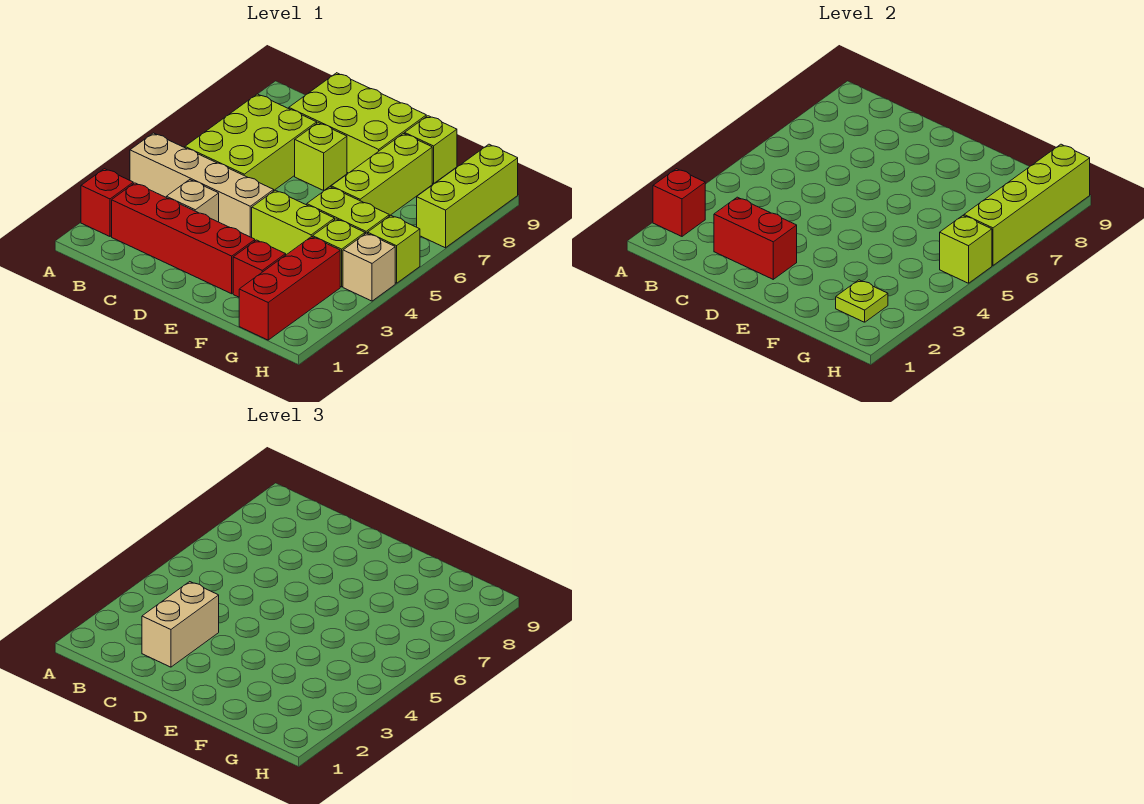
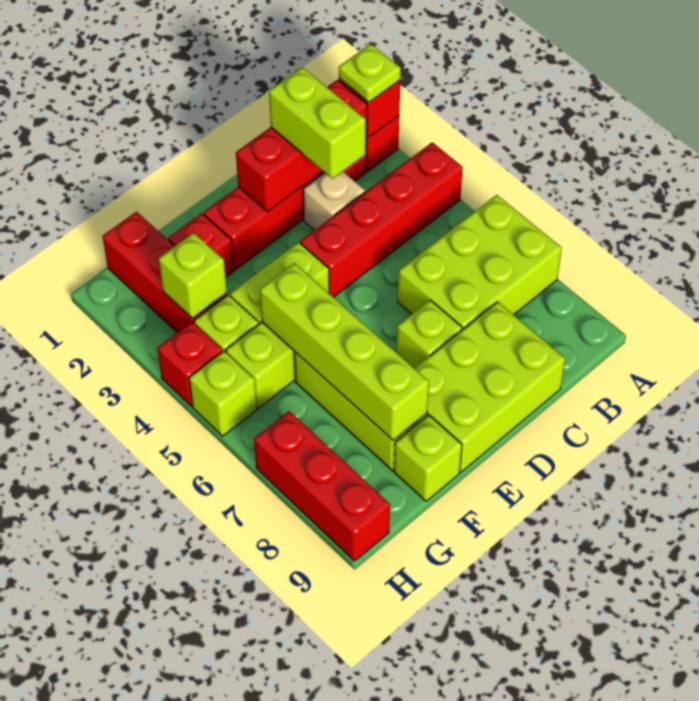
tan brick A4:D4 level 1 -> red brick A4:D4 level 1
lime brick B5:C7 level 1 -> lime brick A6:C7 level 1
red brick C2:D2 level 2 -> red brick B2:D2 level 2
tan brick C2:C3 level 3 -> lime brick C2:C3 level 3
lime plate G2 level 2 -> lime plate A2 level 3
tan brick H4 level 1 -> red brick H4 level 1
lime brick H5 level 2 -> lime brick G3 level 2
lime brick H6:H9 level 2 -> lime brick F5:F8 level 2
lime brick H7:H9 level 1 -> red brick H7:H9 level 1

